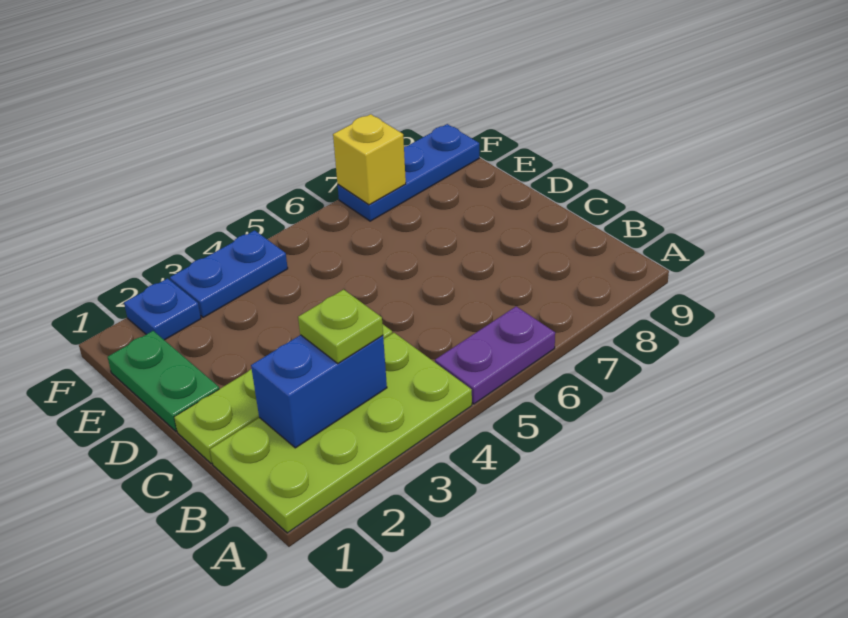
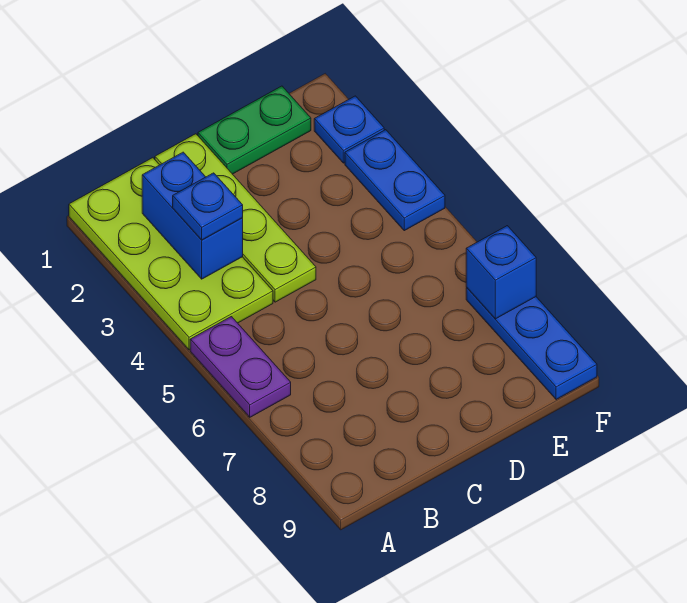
lime plate B3 level 3 -> blue plate B3 level 3
yellow brick F7 level 2 -> blue brick F7 level 2

